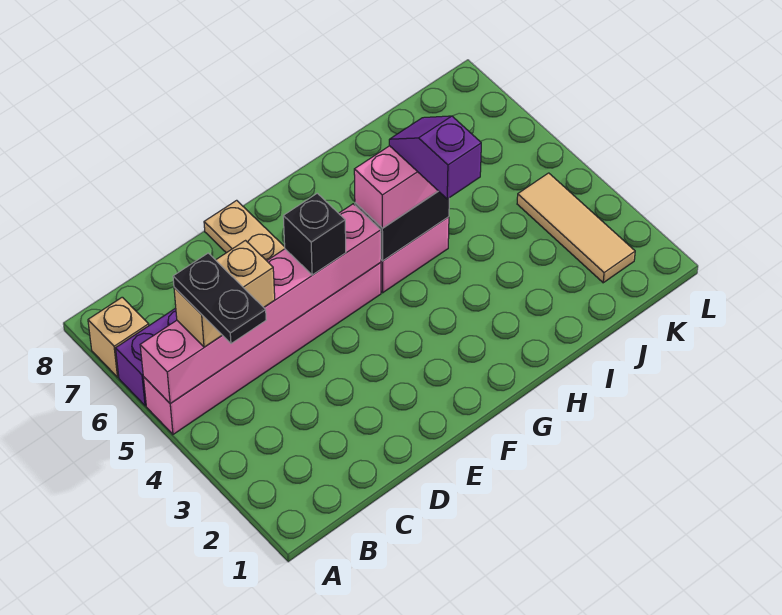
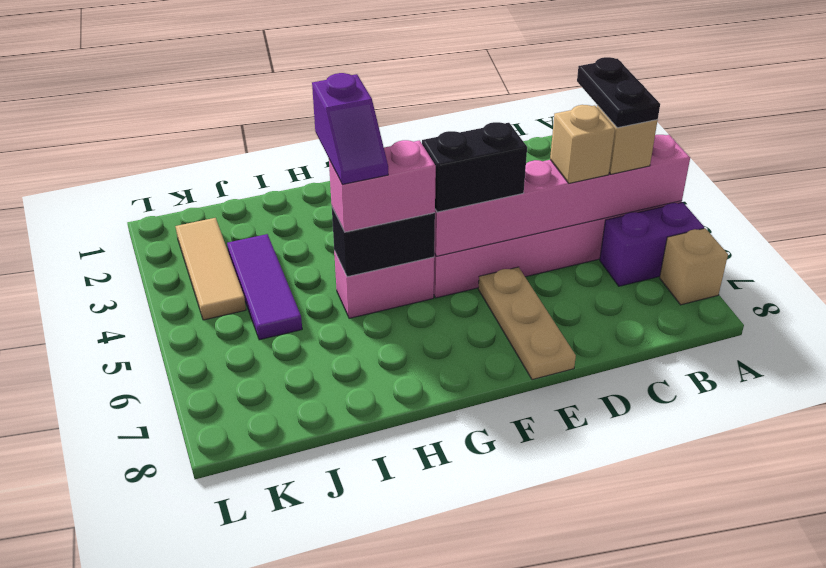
black brick E5 level 3 -> black brick E5:F5 level 3
none -> purple tile J3:J5 level 1

